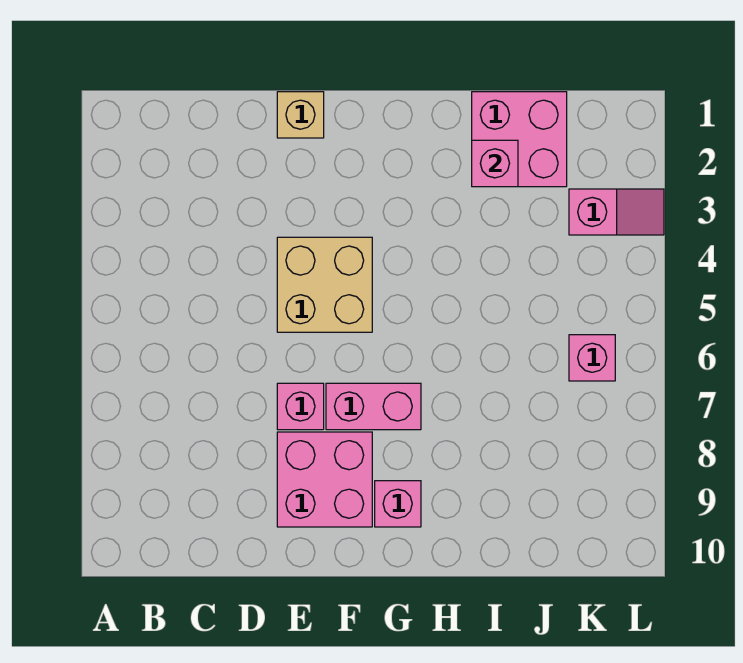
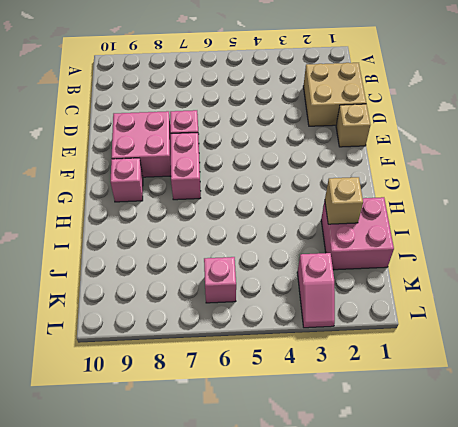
tan brick E4:F5 level 1 -> tan brick C1:D2 level 1
pink brick I2 level 2 -> tan brick I2 level 2

